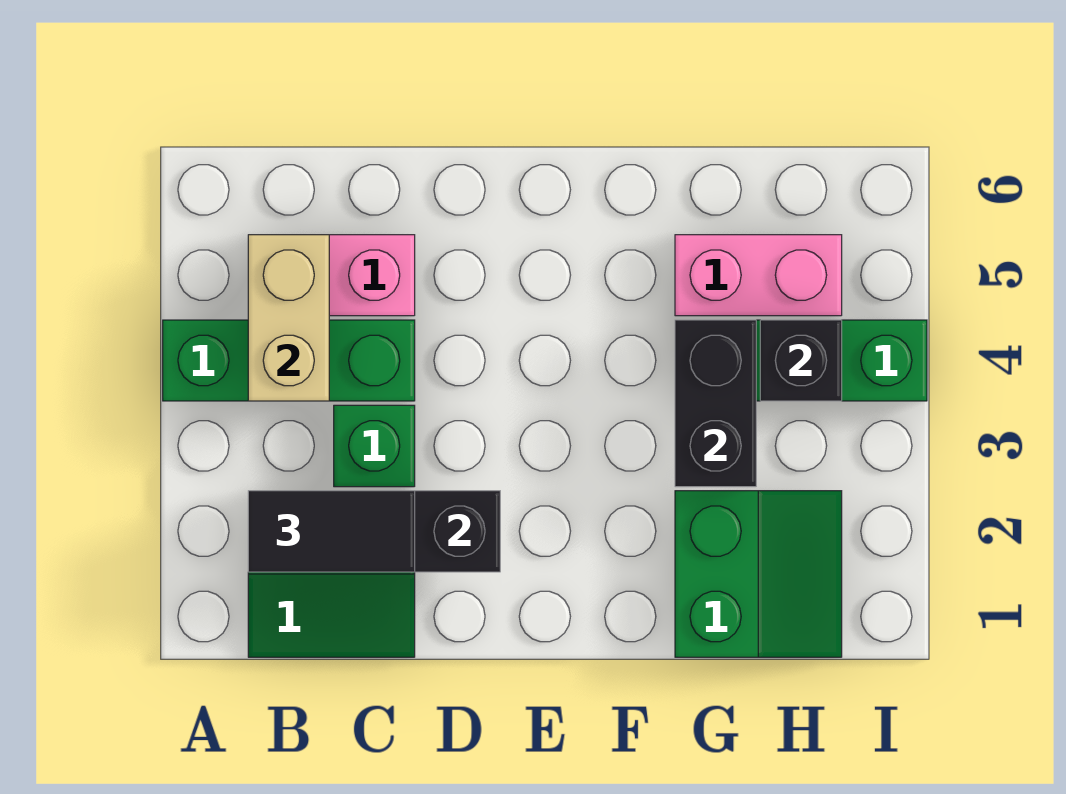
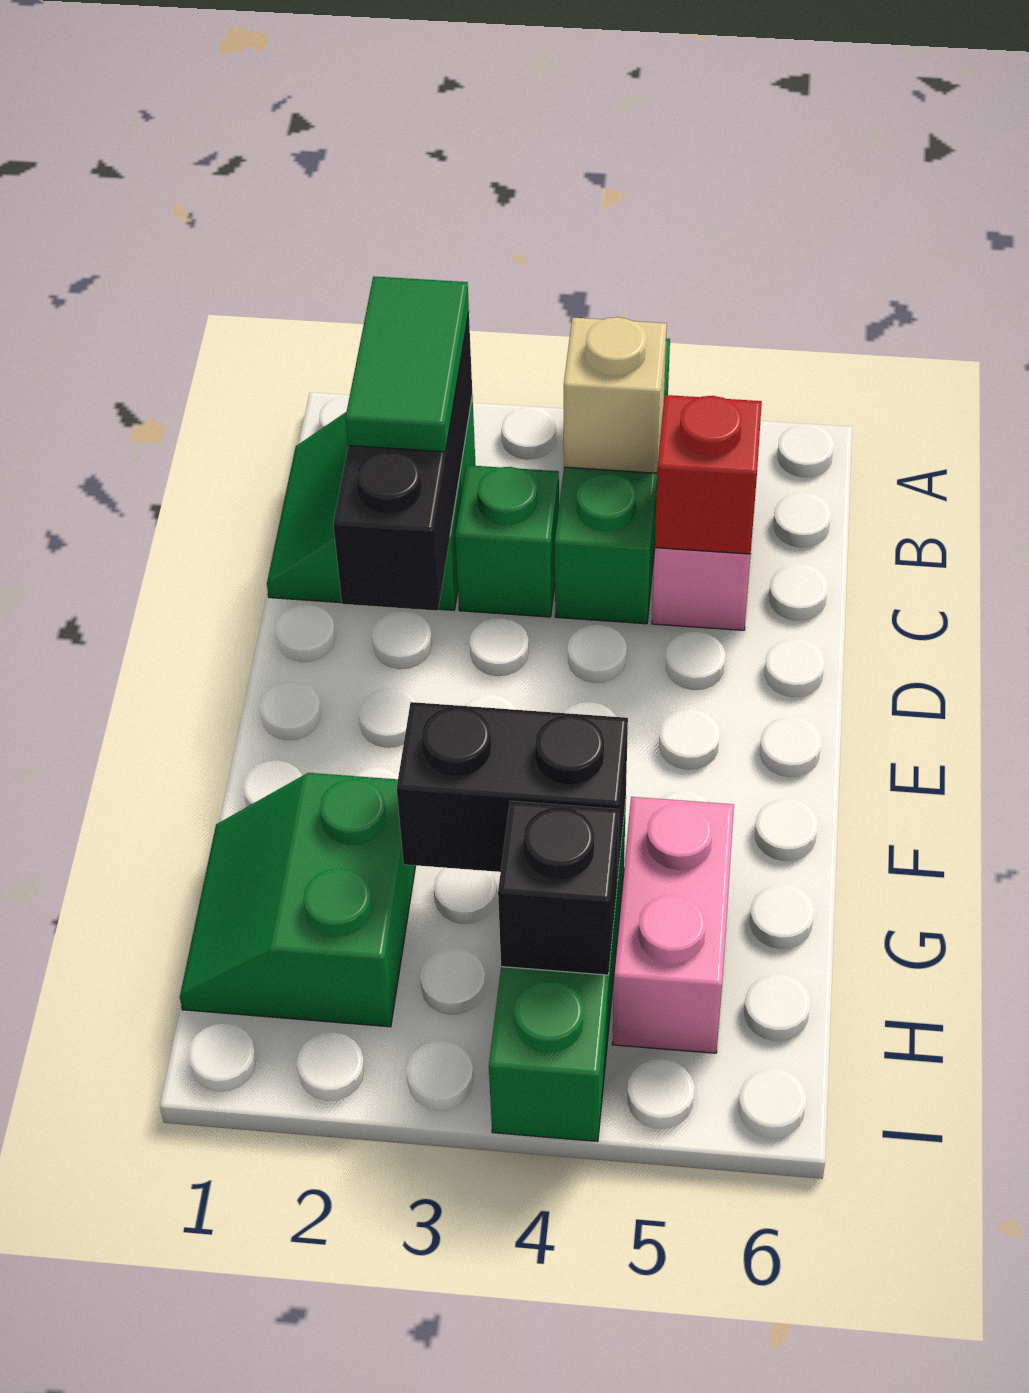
black tile B2:C2 level 3 -> green tile B2:C2 level 3
tan brick B4:B5 level 2 -> tan brick B4 level 2
none -> red brick C5 level 2
green slope G1:H2 level 1 top G -> green slope G1:H2 level 1 top 2

